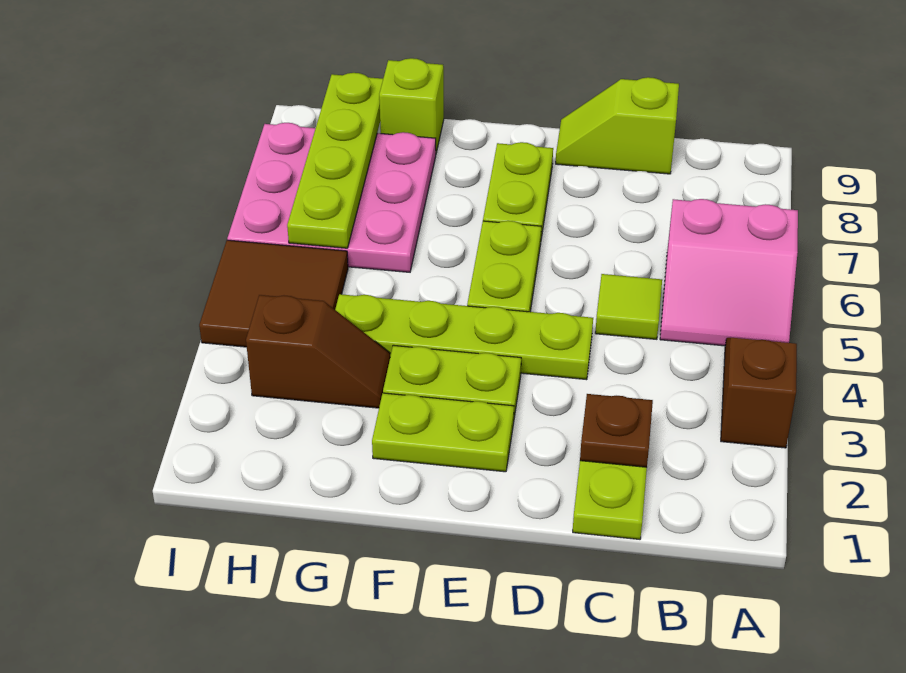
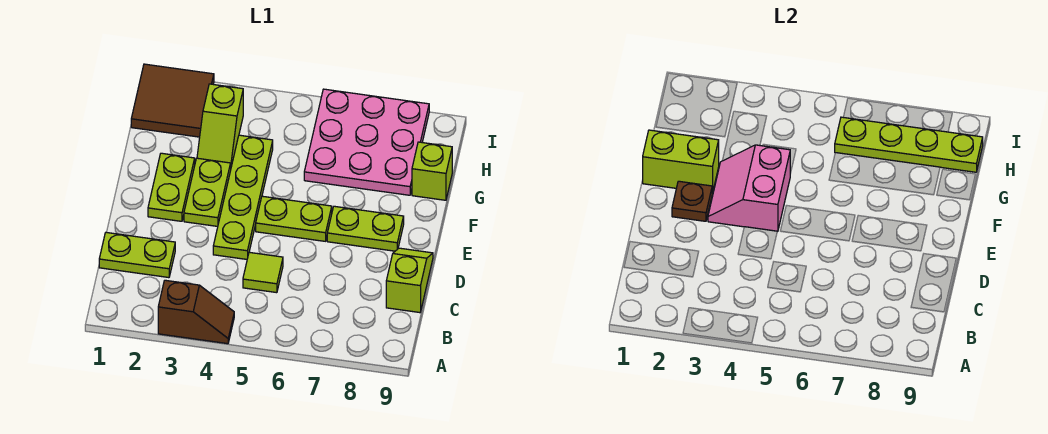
pink slope A5:B6 level 1 top 6 -> pink slope E3:F4 level 2 top 4
brown plate C2 level 2 -> brown plate E2 level 2
none -> lime brick F1:F2 level 2
brown slope G3:H3 level 1 top H -> lime slope G3:H3 level 1 top H
brown tile H4:I5 level 1 -> brown tile H1:I2 level 1

